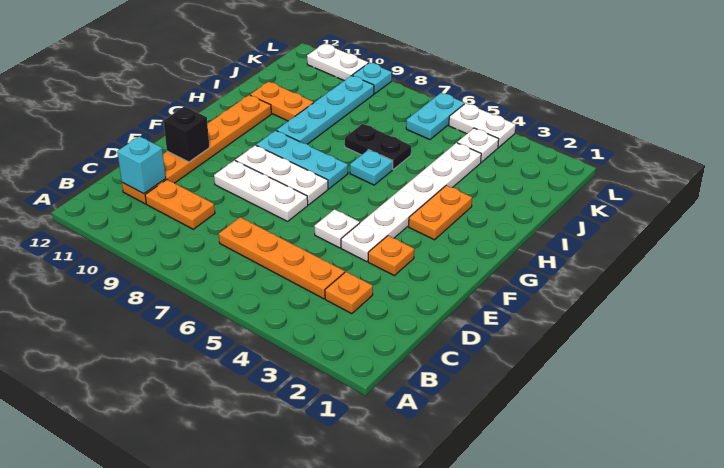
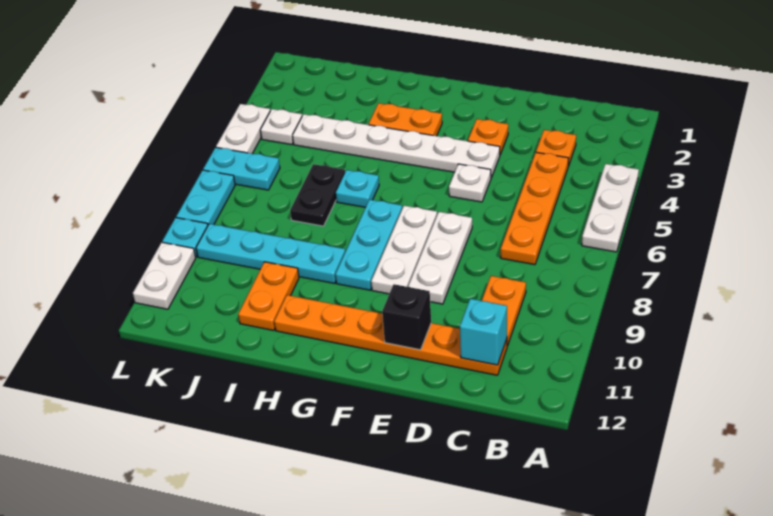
none -> white plate A4:A6 level 1
none -> cyan plate L7:L8 level 1

